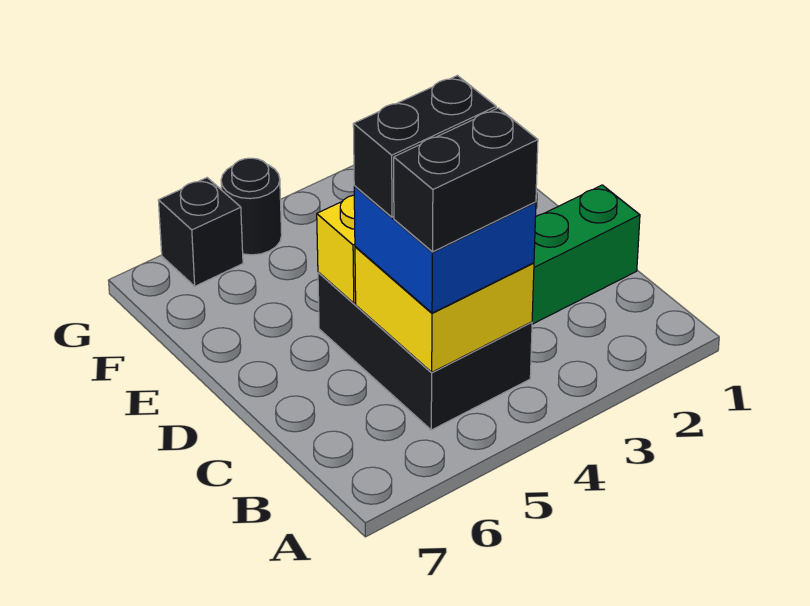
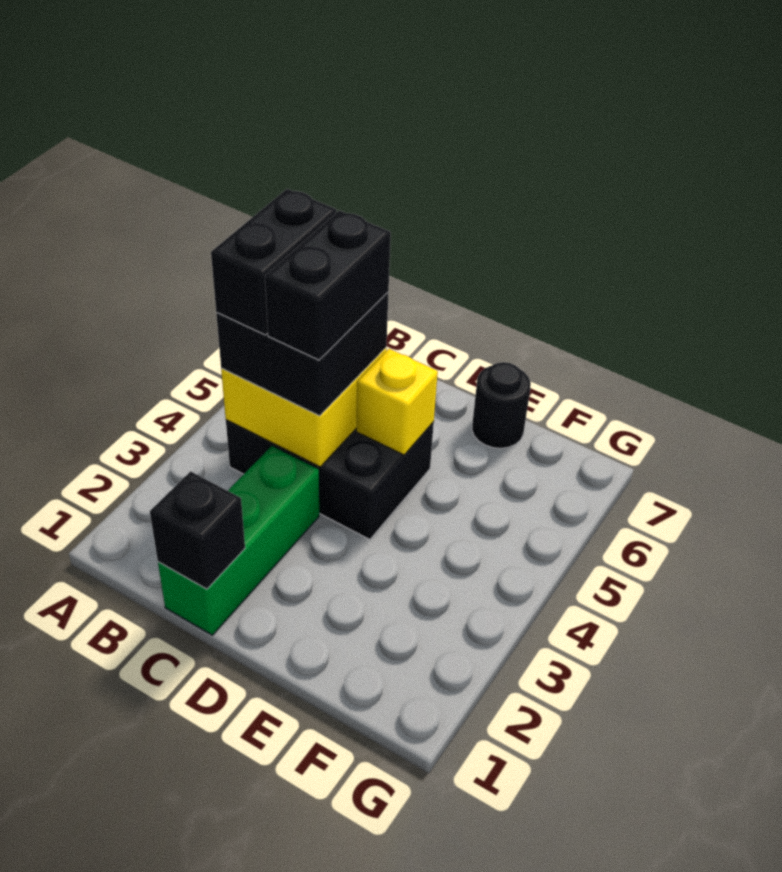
blue brick B4:C5 level 3 -> black brick B4:C5 level 3
black round brick G5 level 1 -> black round brick E7 level 1
black brick G6 level 1 -> black brick C1 level 2

